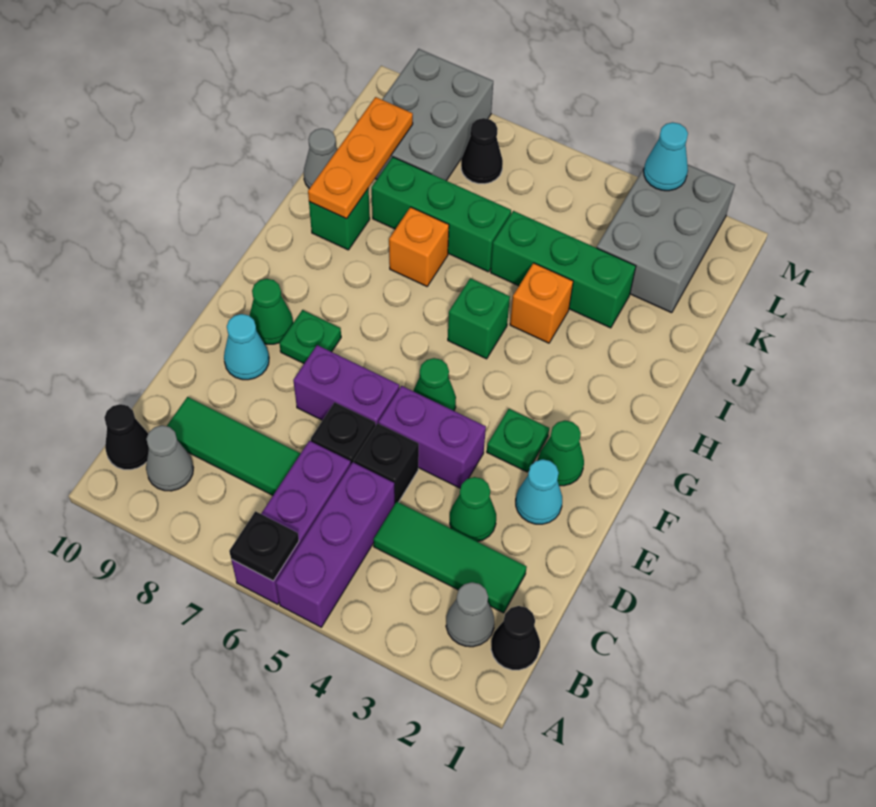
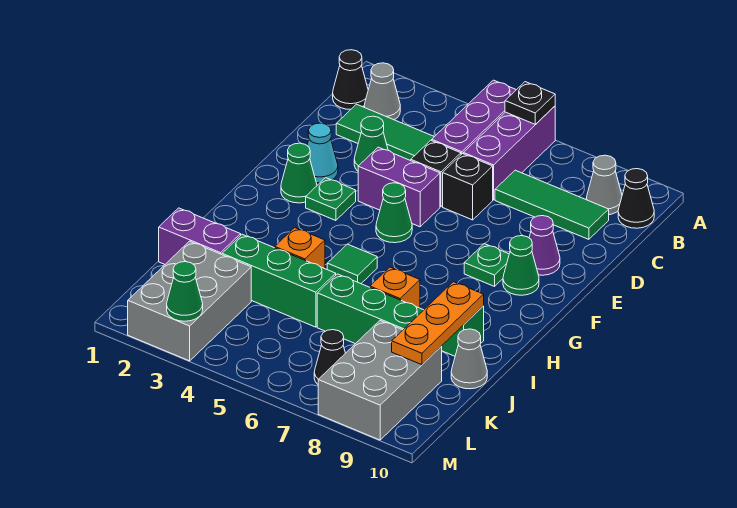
purple brick E6:E7 level 1 -> purple brick J1:J2 level 1
cyan cone E9 level 1 -> purple cone E9 level 1
green brick H5 level 1 -> green tile H5 level 1
cyan cone M3 level 2 -> green cone M3 level 2

